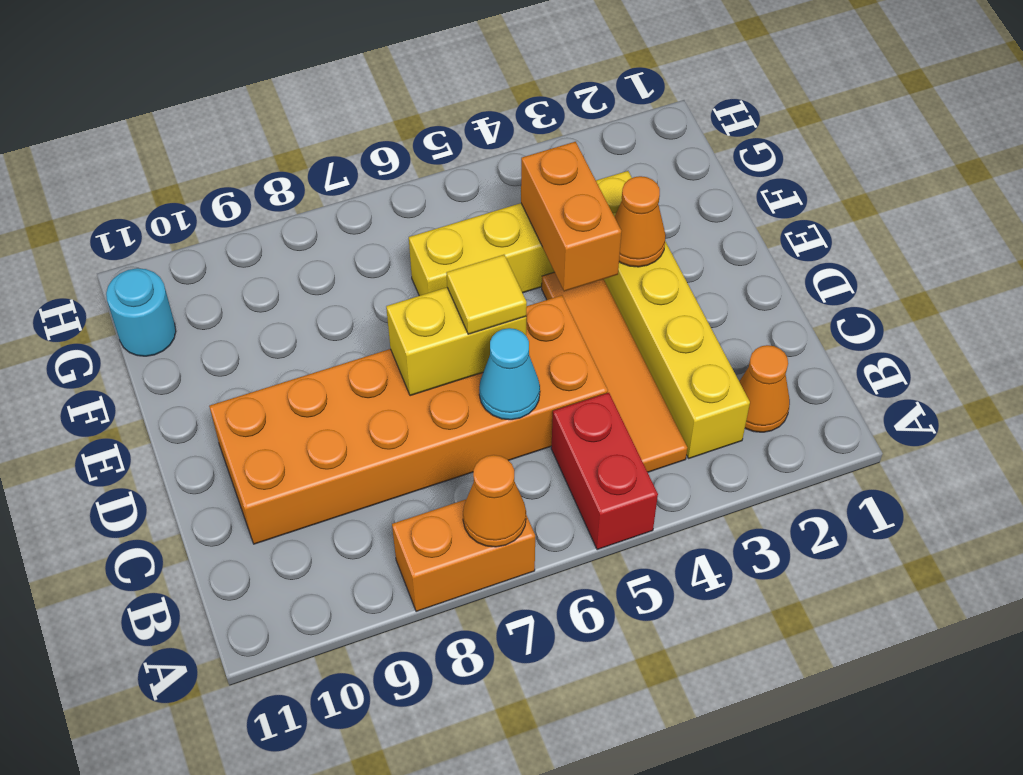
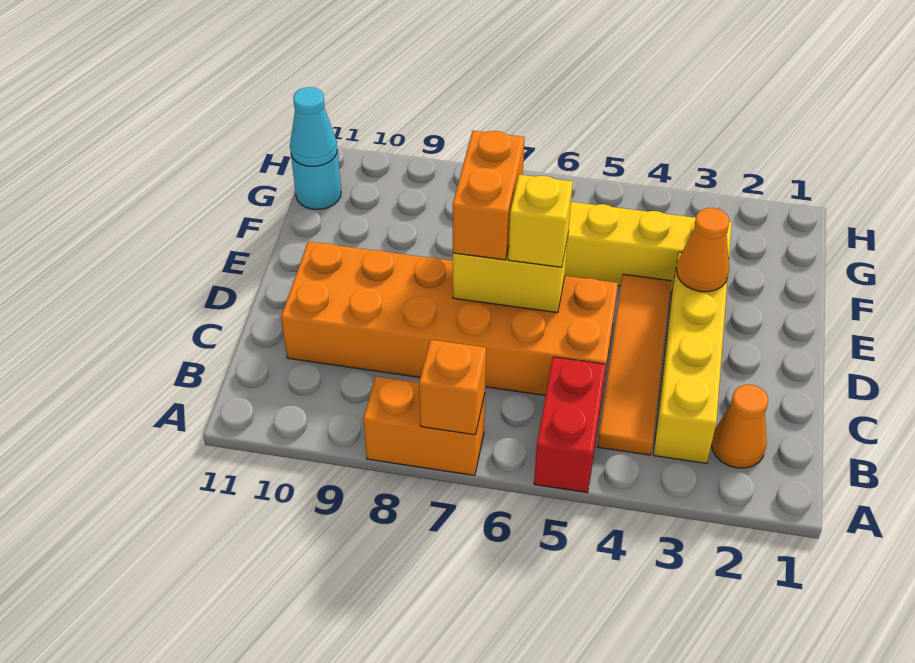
orange cone A7 level 2 -> orange brick A7 level 2
cyan cone C6 level 2 -> cyan cone G11 level 2
yellow tile D6 level 3 -> yellow brick D6 level 3
orange brick E4:F4 level 2 -> orange brick D7:E7 level 3

